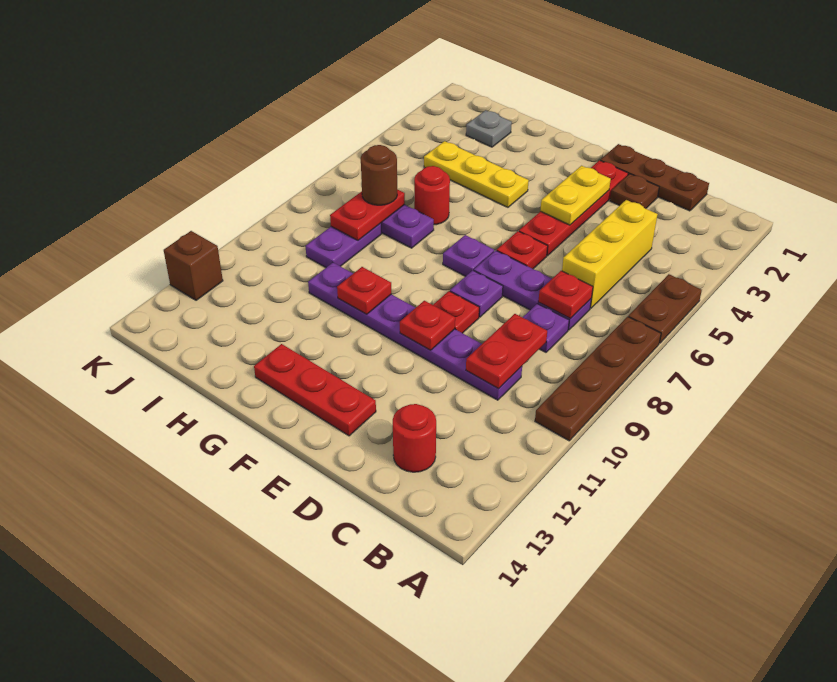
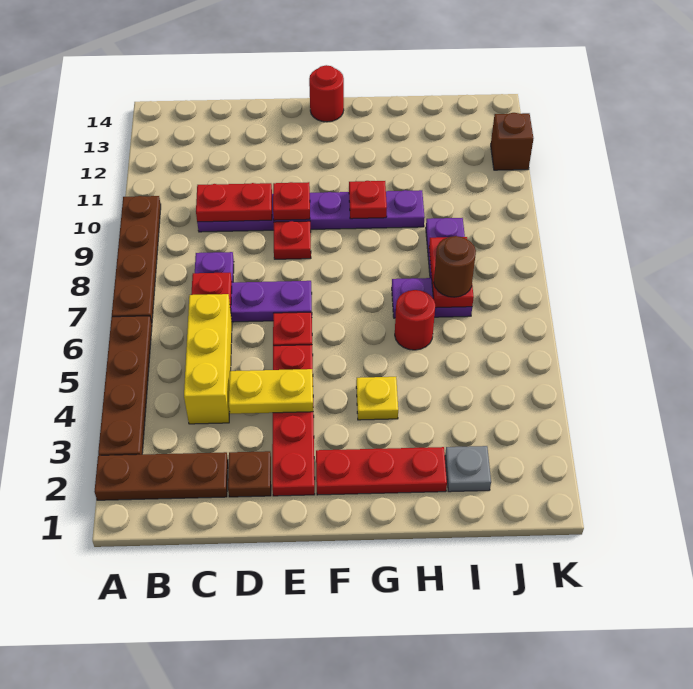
brown plate A5:A6 level 1 -> brown plate A3:A6 level 1
brown plate C1:E1 level 1 -> brown plate A2:C2 level 1
red plate C9:C10 level 2 -> red plate C10:D10 level 2
red round brick C13 level 1 -> red round brick F14 level 1
yellow plate E3:E4 level 2 -> yellow plate D4:E4 level 2
purple plate E8 level 1 -> none
red plate E13:G13 level 1 -> red plate F2:H2 level 1
purple plate F7 level 1 -> none
yellow plate G4:I4 level 1 -> yellow plate G4 level 1

